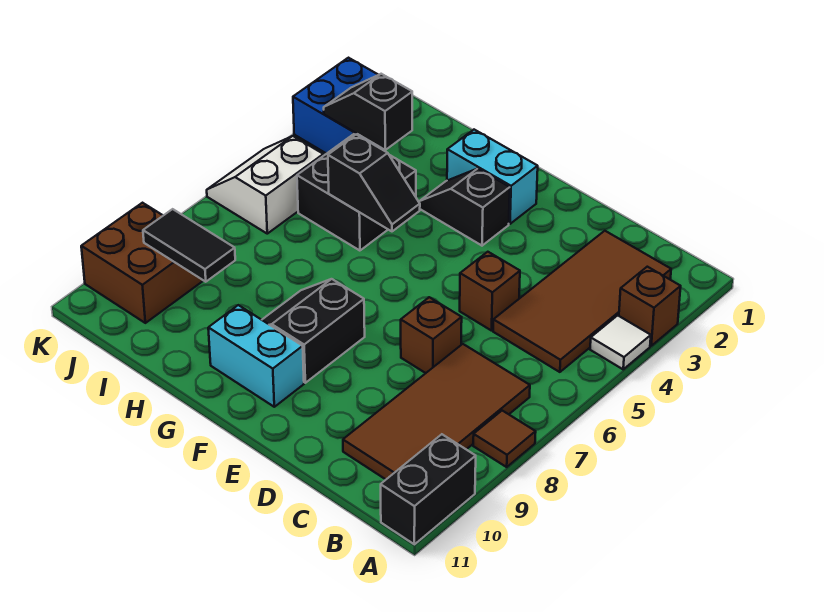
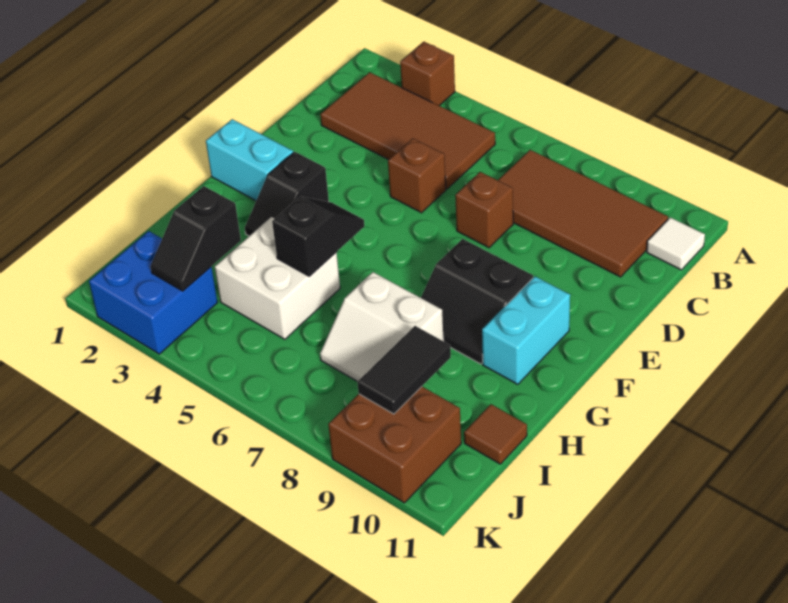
white tile A4 level 1 -> white tile B11 level 1
brown tile A8 level 1 -> brown tile I11 level 1
black brick A10:A11 level 1 -> none
cyan brick F2:G2 level 1 -> cyan brick F1:F2 level 1
black brick H4:I5 level 1 -> white brick H4:I5 level 1
white slope J5:K6 level 1 top J -> white slope H7:I8 level 1 top H

